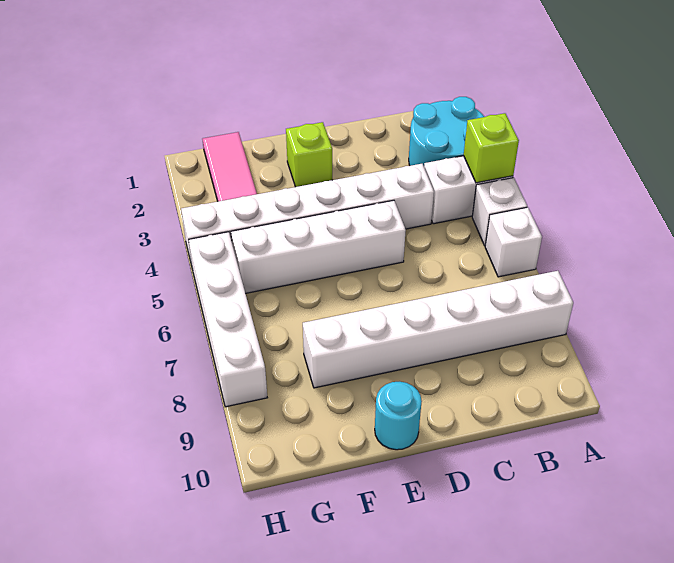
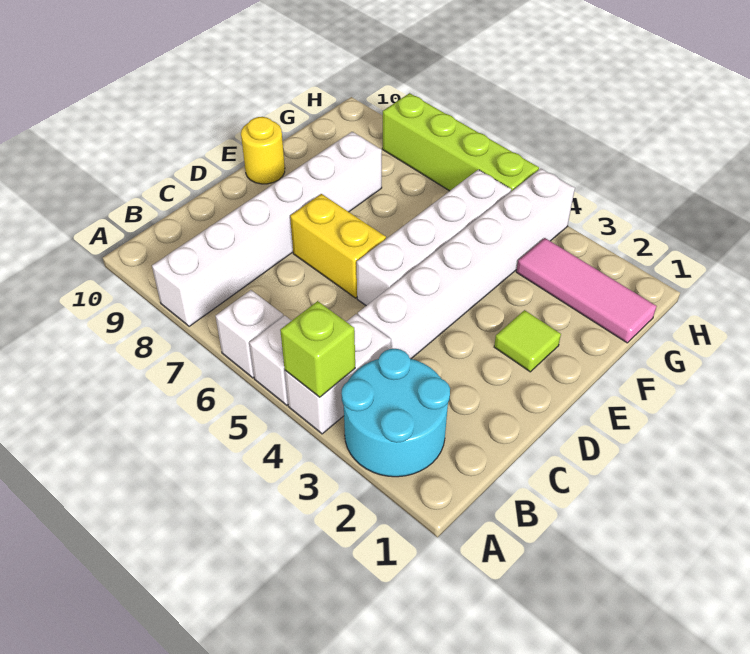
none -> yellow brick D6:D7 level 1
lime brick E2 level 1 -> lime tile E2 level 1
cyan round brick E10 level 1 -> yellow round brick E10 level 1
white brick H5:H8 level 1 -> lime brick H5:H8 level 1

